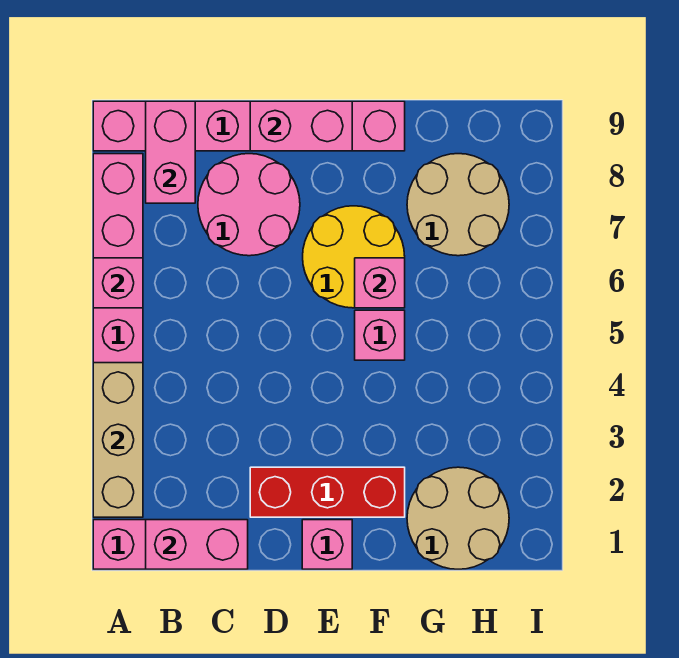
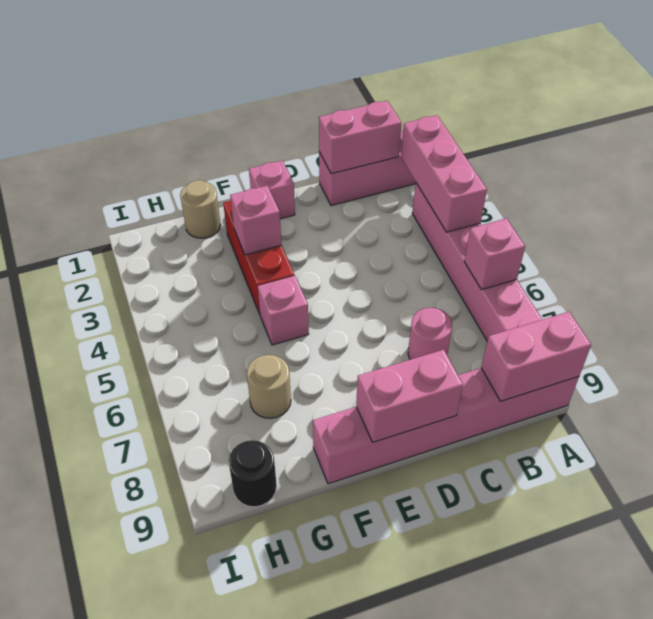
tan brick A2:A4 level 2 -> pink brick A2:A4 level 2
pink brick B8:B9 level 2 -> pink brick A9:B9 level 2
pink round brick C7:D8 level 1 -> pink round brick C7 level 1
red brick D2:F2 level 1 -> red brick F2:F4 level 1
yellow round brick E6:F7 level 1 -> none
pink brick F6 level 2 -> pink brick F3 level 2
tan round brick G1:H2 level 1 -> tan round brick G1 level 1
tan round brick G7:H8 level 1 -> tan round brick G7 level 1
none -> black round brick H9 level 1

